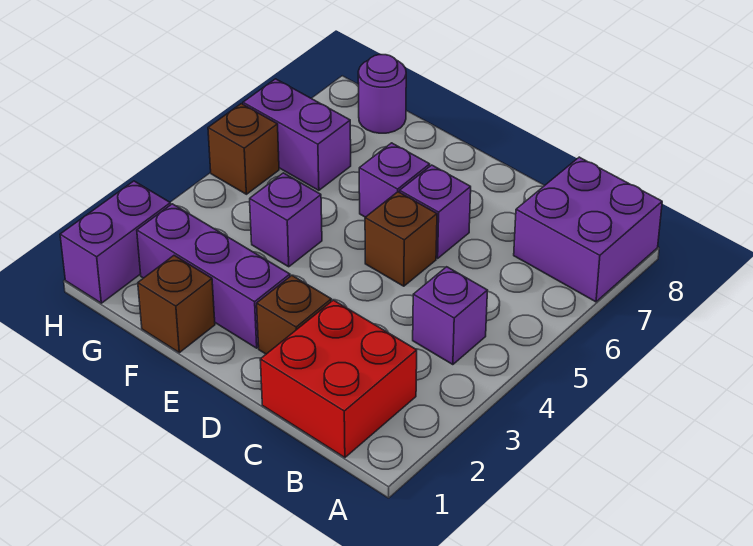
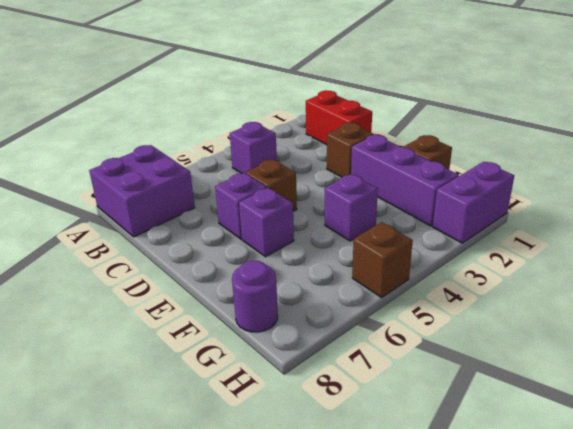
red brick B1:C2 level 1 -> red brick B1:C1 level 1
purple brick G6:H6 level 1 -> none

